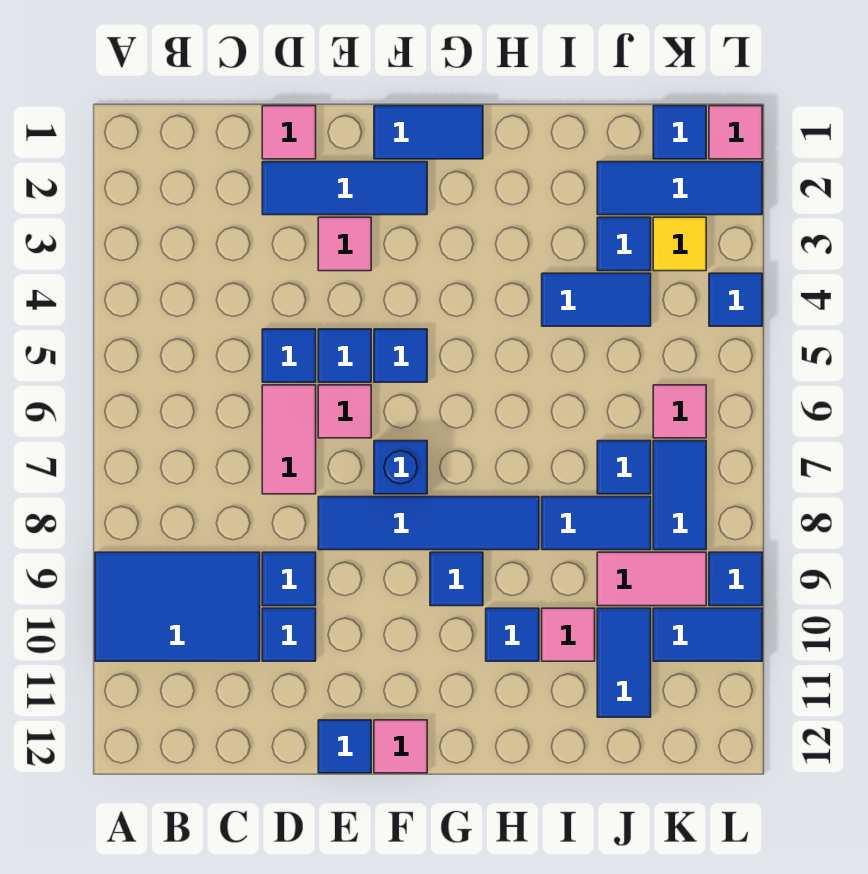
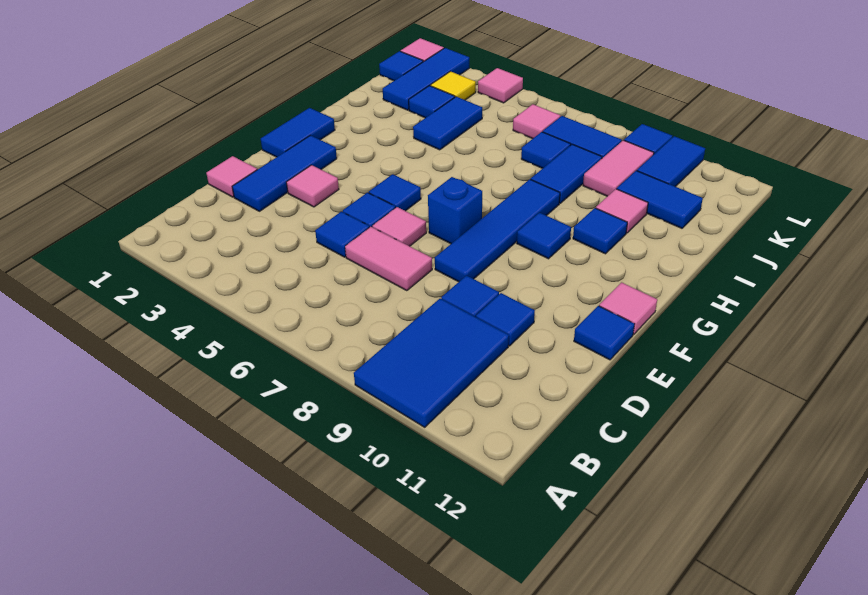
blue tile L4 level 1 -> pink tile L4 level 1

